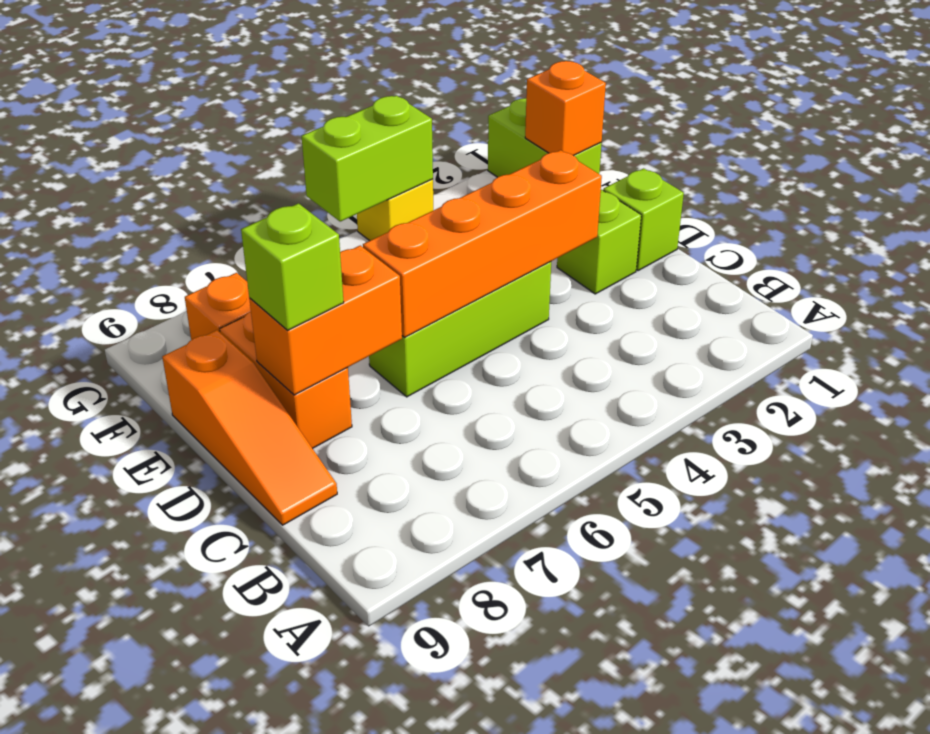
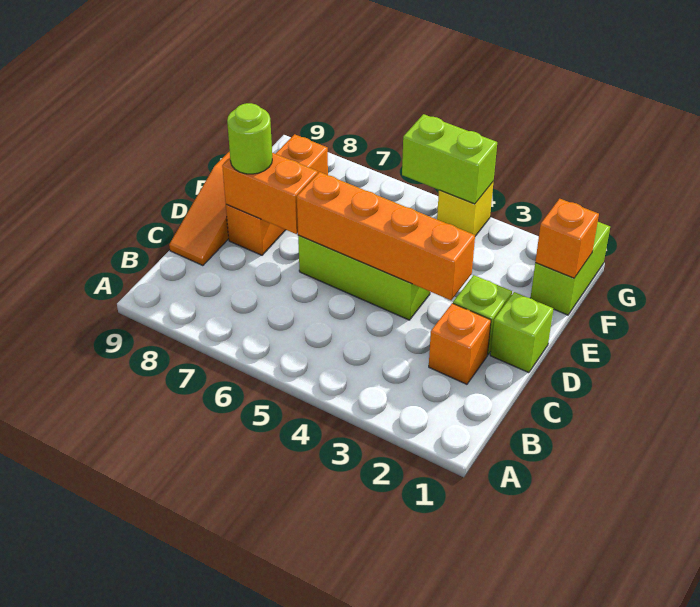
none -> orange brick C2 level 1
lime brick D8 level 3 -> lime round brick D8 level 3

